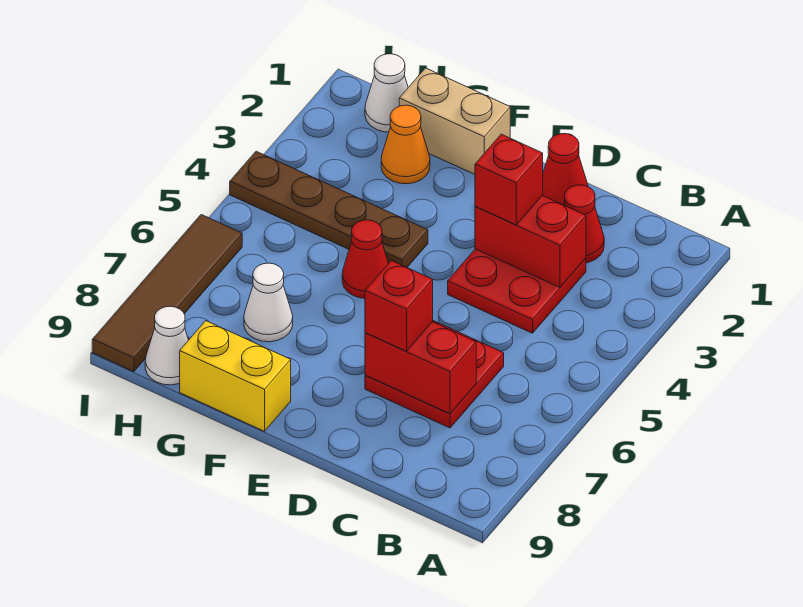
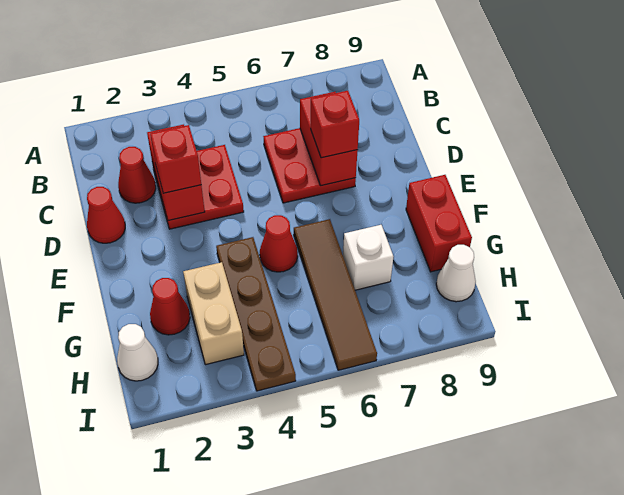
tan brick F1:G1 level 1 -> tan brick G3:H3 level 1
yellow brick F9:G9 level 1 -> red brick F9:G9 level 1
orange cone G2 level 1 -> red cone G2 level 1
white cone G7 level 1 -> white brick G7 level 1
brown tile I6:I9 level 1 -> brown tile F6:I6 level 1

